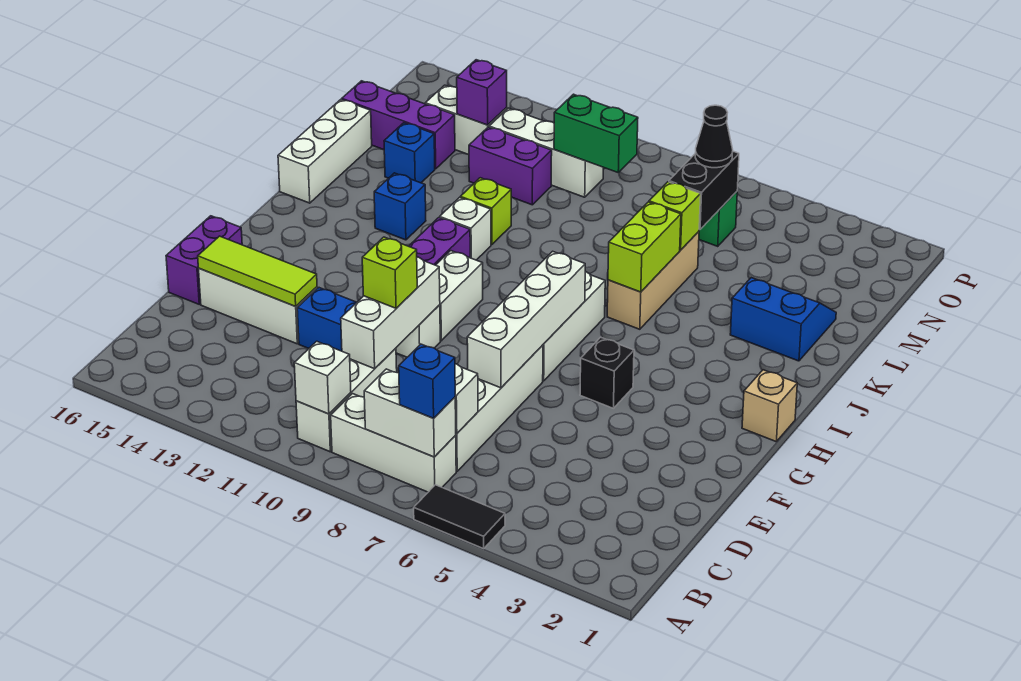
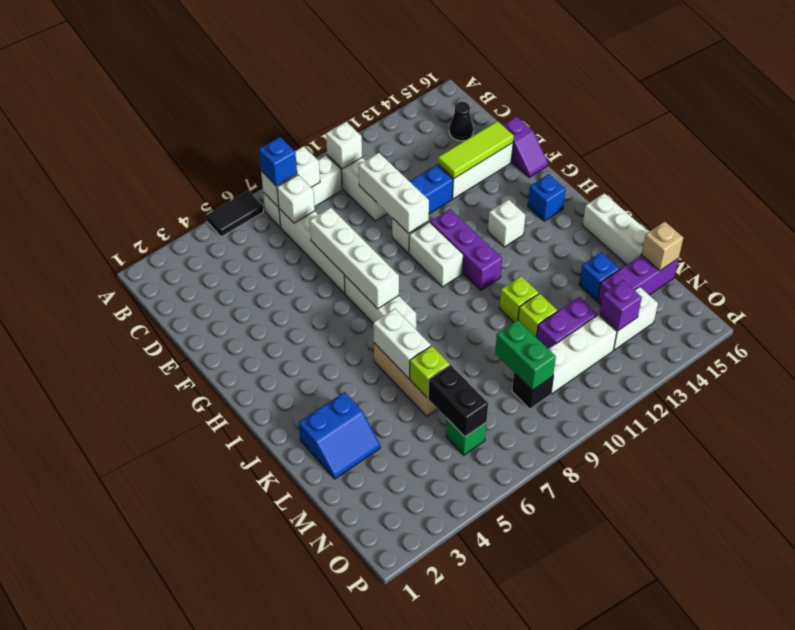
lime brick E10 level 3 -> lime brick L11 level 1
purple brick E16:F16 level 1 -> purple slope E16:F16 level 1 top E
black brick G5 level 1 -> black brick N9 level 1
tan brick H1 level 1 -> tan brick M16 level 2
lime brick J6:K6 level 2 -> white brick J6:K6 level 2
white brick J11 level 1 -> white brick H13 level 1
blue brick J13 level 1 -> blue brick H15 level 1
black cone N6 level 3 -> black cone C15 level 1
green brick N9:N10 level 2 -> green brick M9:N9 level 2

